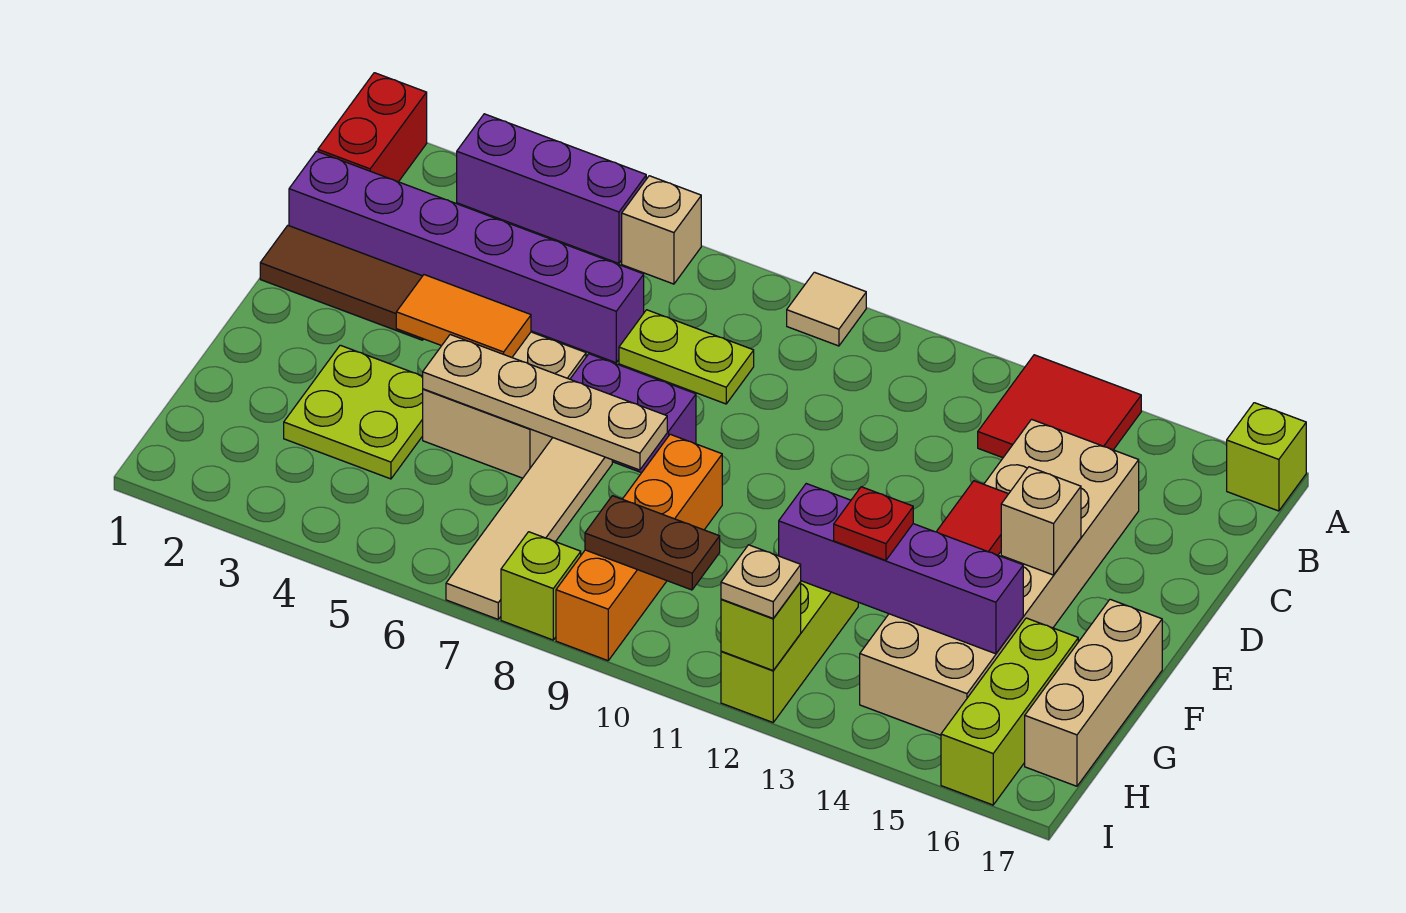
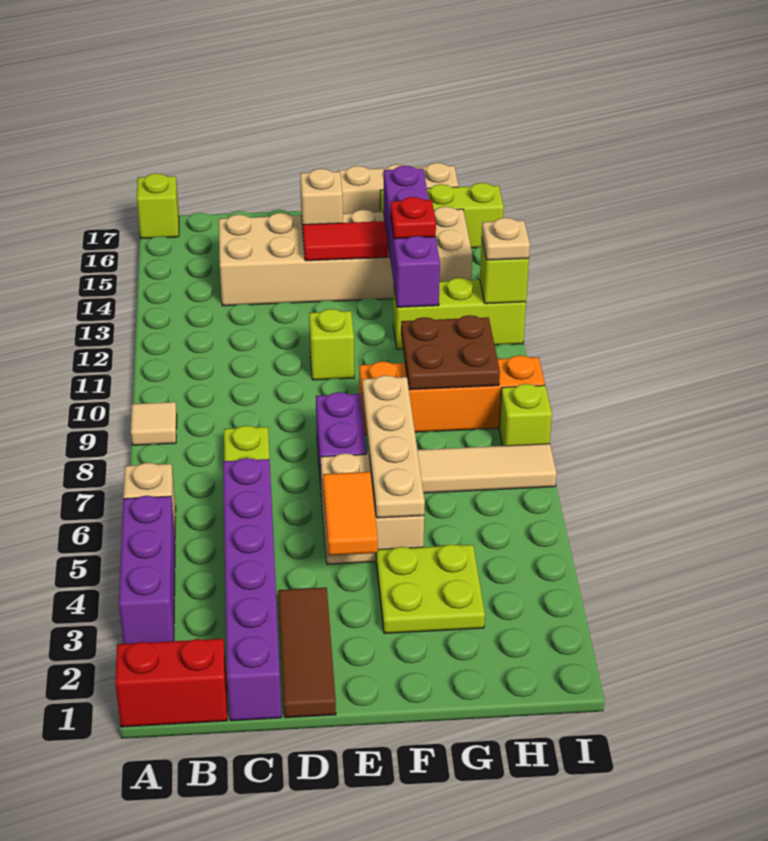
red tile A13:B14 level 1 -> none
none -> lime brick E11 level 1
brown plate H9:H10 level 2 -> brown plate G9:H10 level 2

